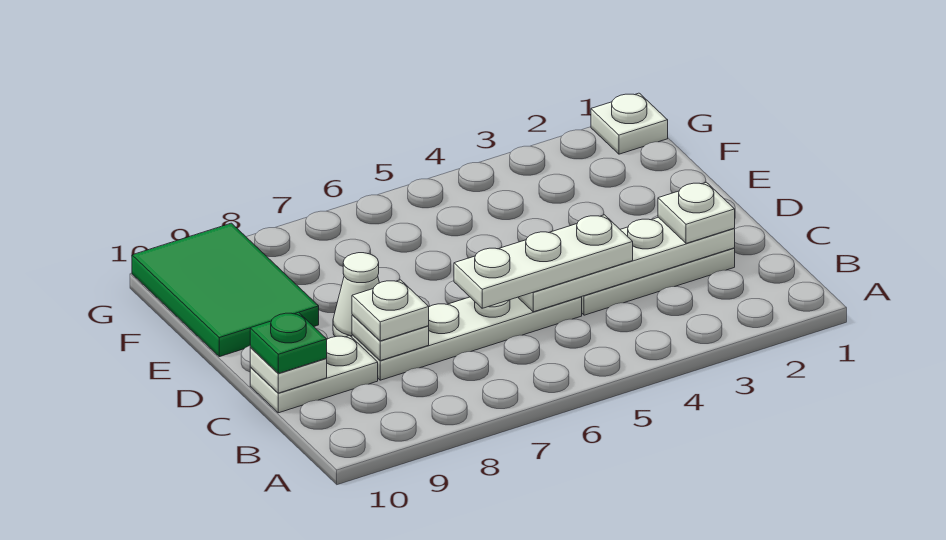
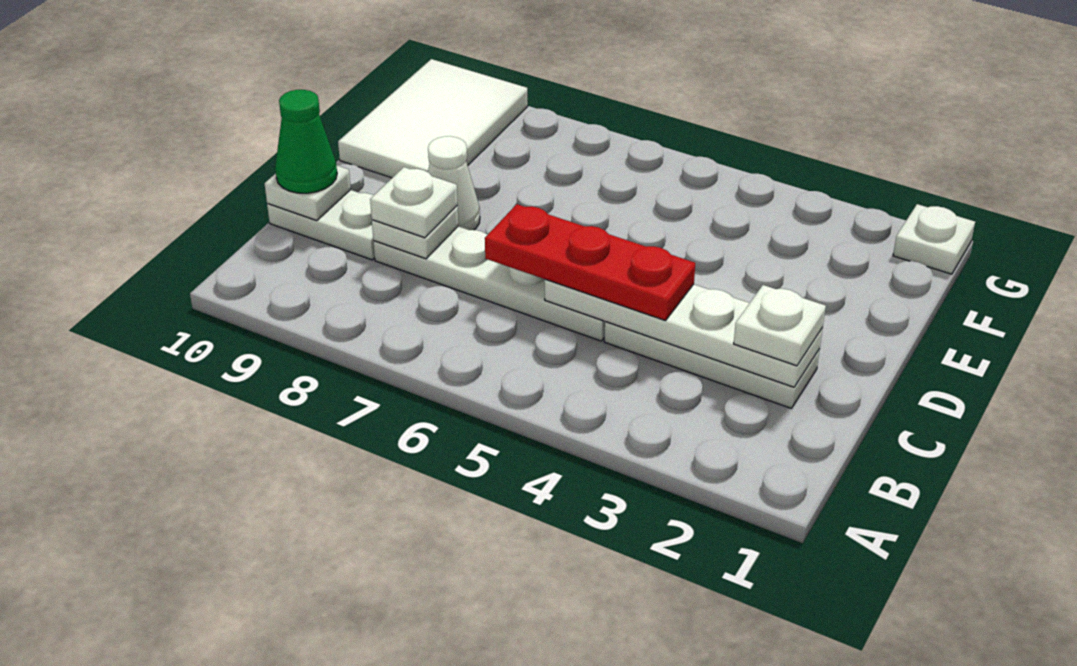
white plate C4:C6 level 3 -> red plate C4:C6 level 3
green plate C10 level 3 -> green cone C10 level 3
green tile E9:G10 level 1 -> white tile E9:G10 level 1

